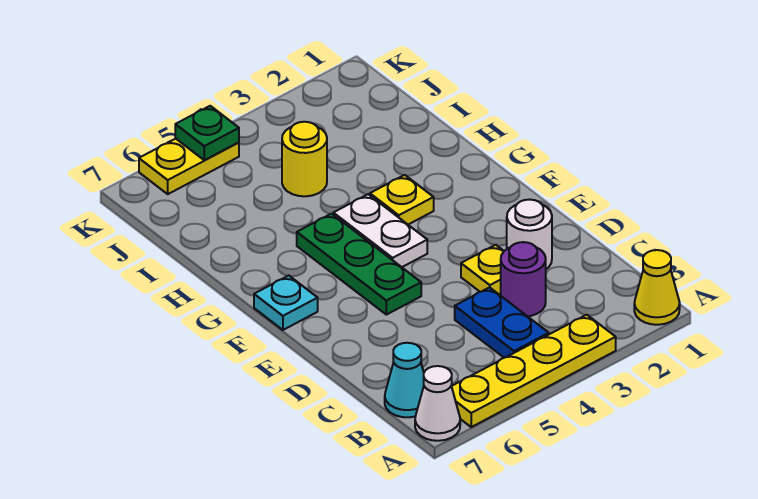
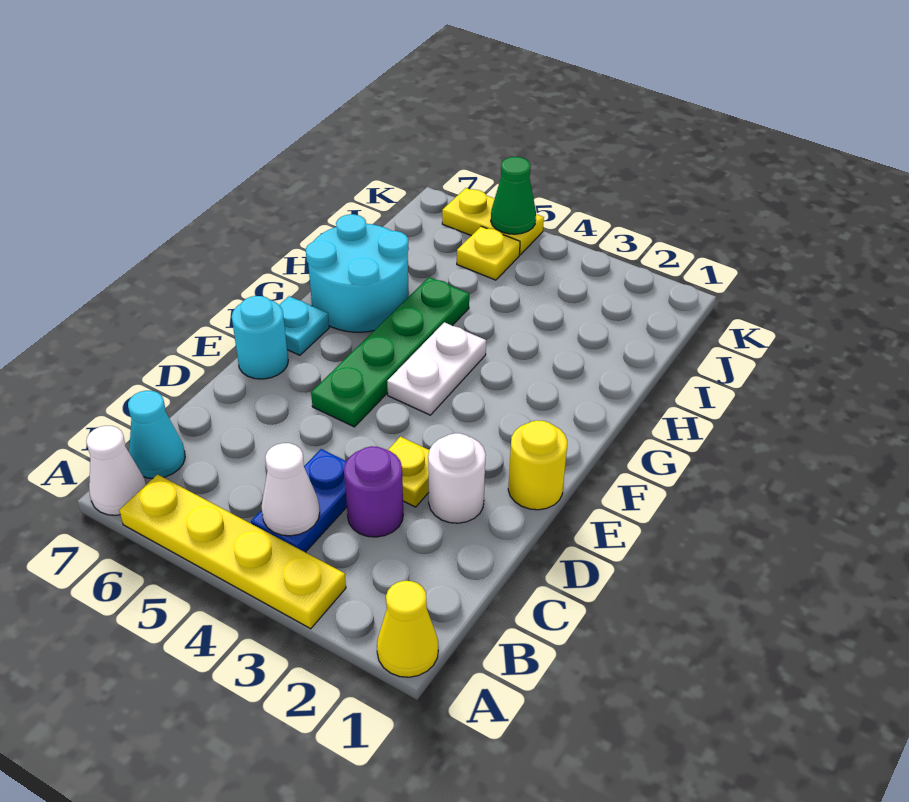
none -> white cone B4 level 2
green plate E5:G5 level 1 -> green plate E5:H5 level 1
none -> cyan round brick E7 level 1
yellow plate G3 level 1 -> yellow plate J5 level 1
none -> cyan round brick G6:H7 level 1
yellow round brick I4 level 1 -> yellow round brick E1 level 1
green plate K5 level 2 -> green cone K5 level 2

